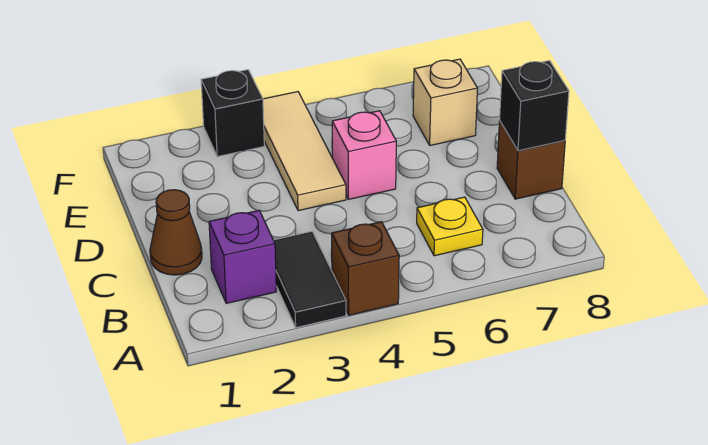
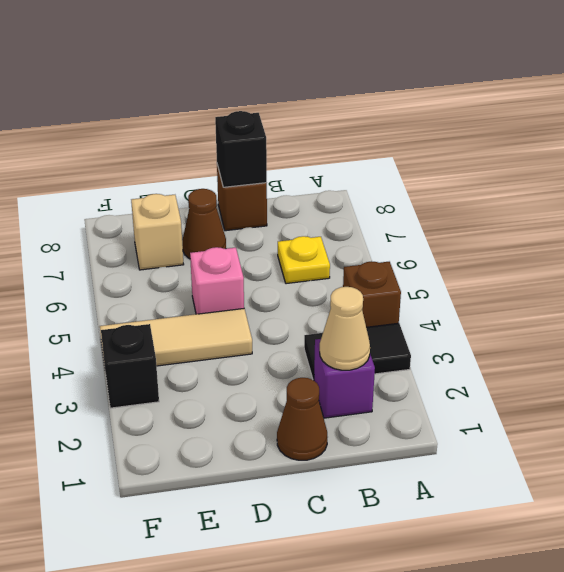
none -> tan cone B2 level 2
none -> brown cone D7 level 1

